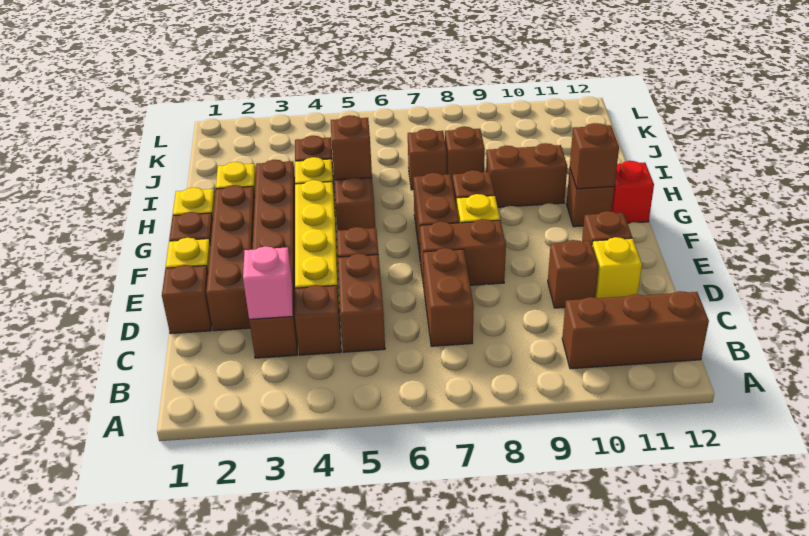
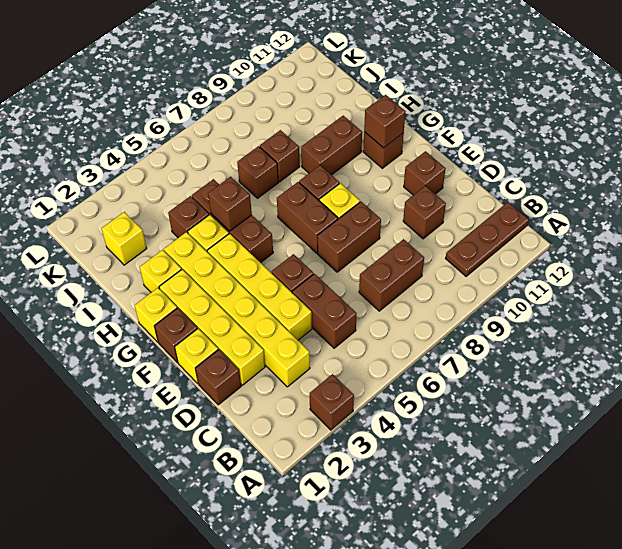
brown brick B10:B12 level 1 -> brown plate B10:B12 level 1
brown brick C3:H3 level 1 -> yellow brick C3:H3 level 1
pink brick C3 level 2 -> none
brown brick C4 level 1 -> brown brick A3 level 1
brown brick C7:D7 level 1 -> brown brick C7:C8 level 1
brown brick D2:G2 level 1 -> yellow brick D2:G2 level 1
yellow brick D11 level 1 -> yellow brick J2 level 1
red brick G12 level 1 -> none

